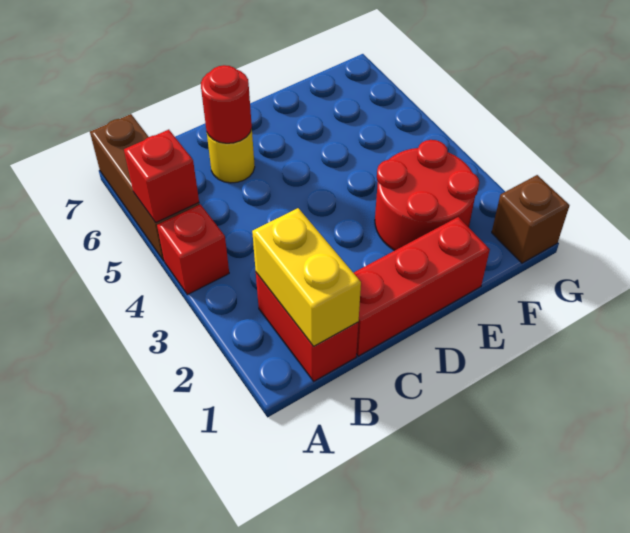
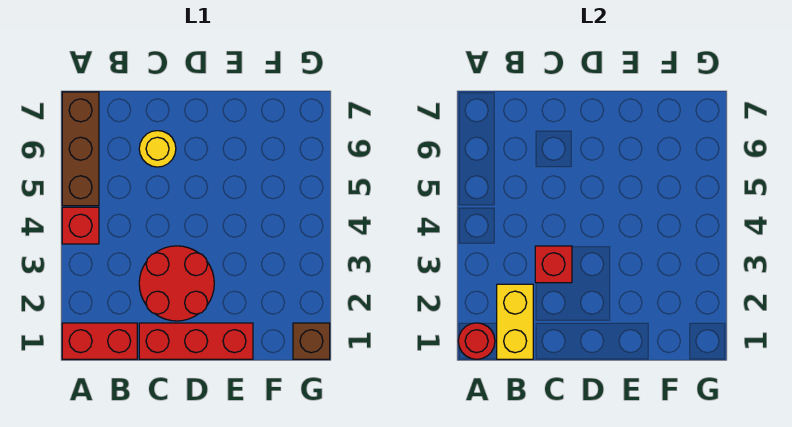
red brick A5 level 2 -> red brick C3 level 2
red brick B1:B2 level 1 -> red brick A1:B1 level 1
red round brick C6 level 2 -> red round brick A1 level 2
red round brick E2:F3 level 1 -> red round brick C2:D3 level 1

